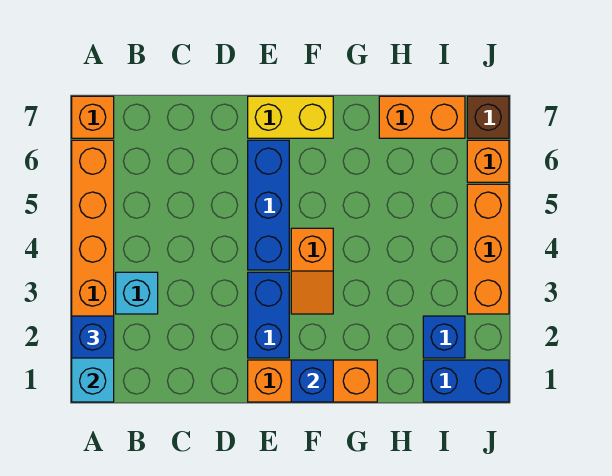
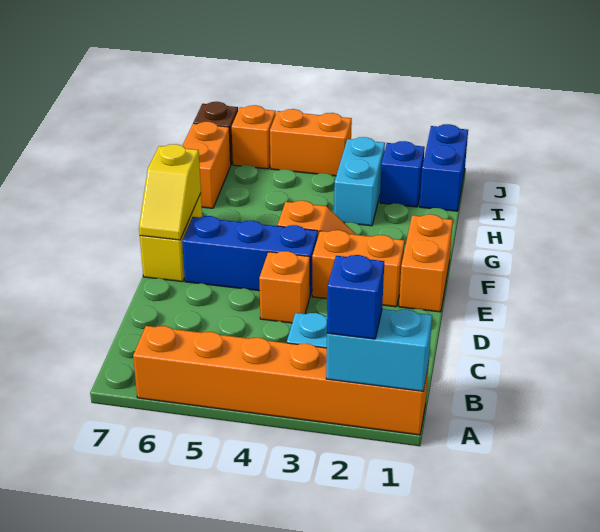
orange brick A7 level 1 -> orange brick D4 level 1
orange brick E1:G1 level 1 -> orange brick E1:F1 level 1
blue brick E2:E3 level 1 -> orange brick E2:E3 level 1
none -> yellow slope E7:F7 level 2 top F
blue brick F1 level 2 -> none
none -> cyan brick H3:I3 level 1
orange brick J3:J5 level 1 -> orange brick J4:J5 level 1

